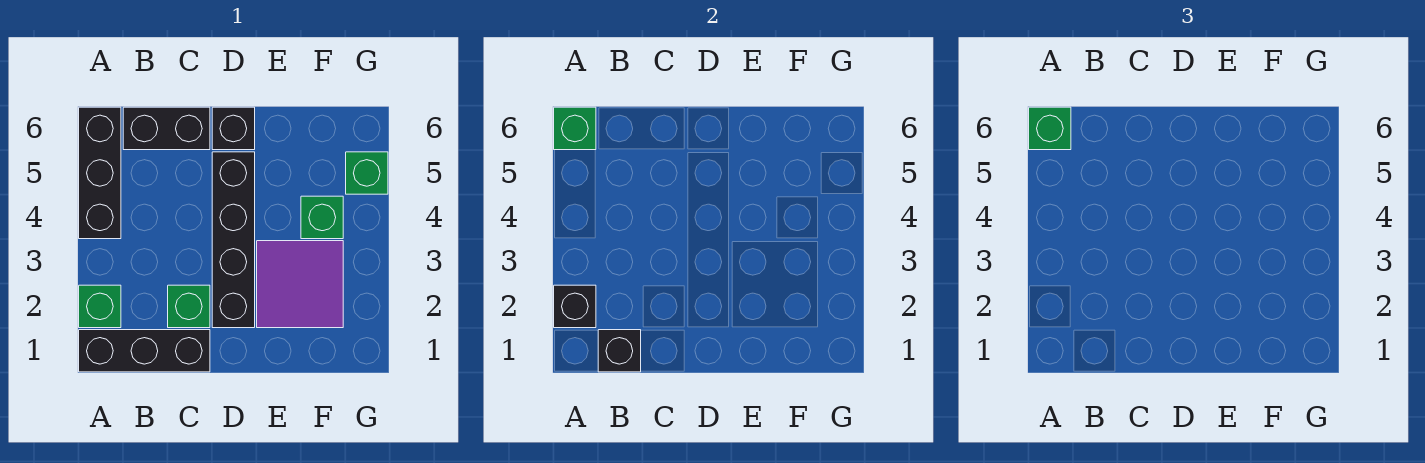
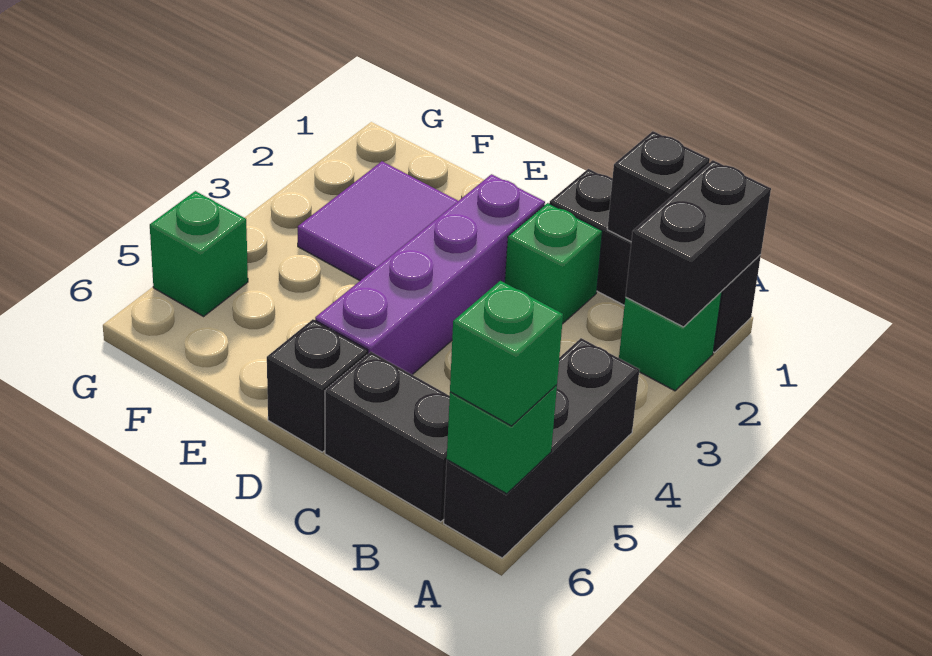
black brick A2 level 2 -> black brick A1:A2 level 2
black brick D2:D5 level 1 -> purple brick D2:D5 level 1
green brick F4 level 1 -> none

